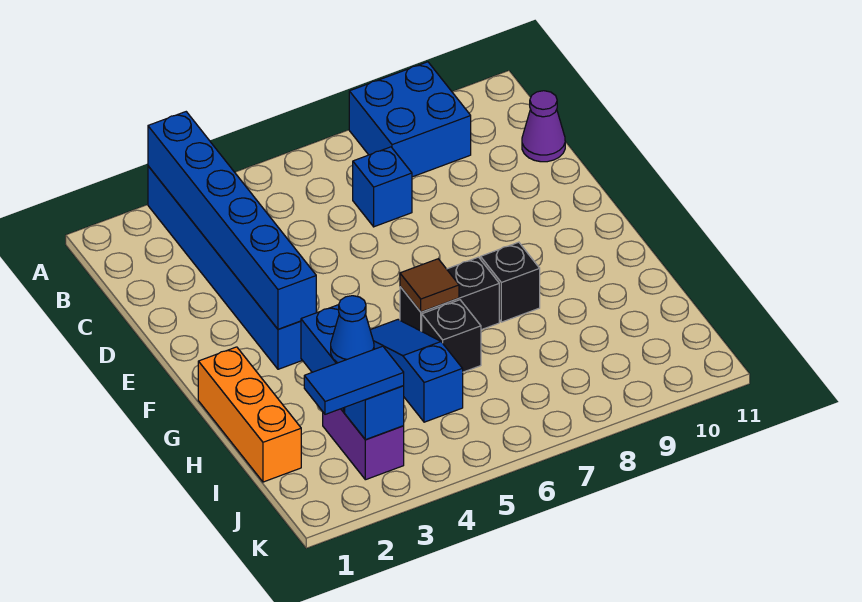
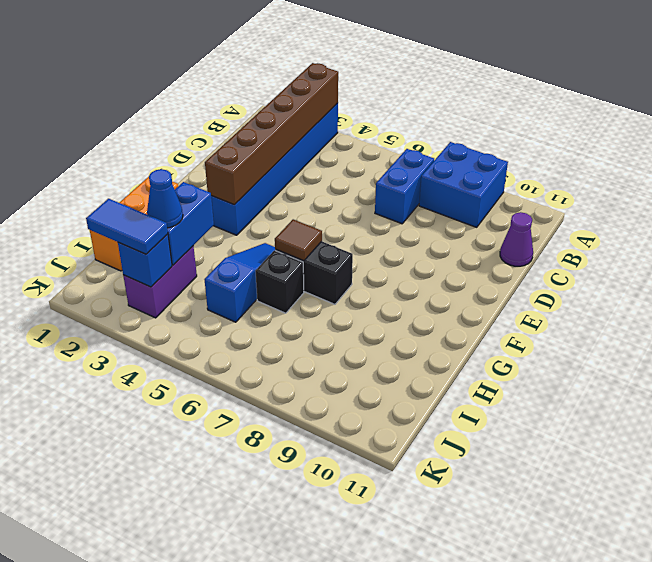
blue brick A3:F3 level 2 -> brown brick A3:F3 level 2
blue brick C7 level 1 -> blue brick B7:C7 level 1
black brick G8 level 1 -> none

